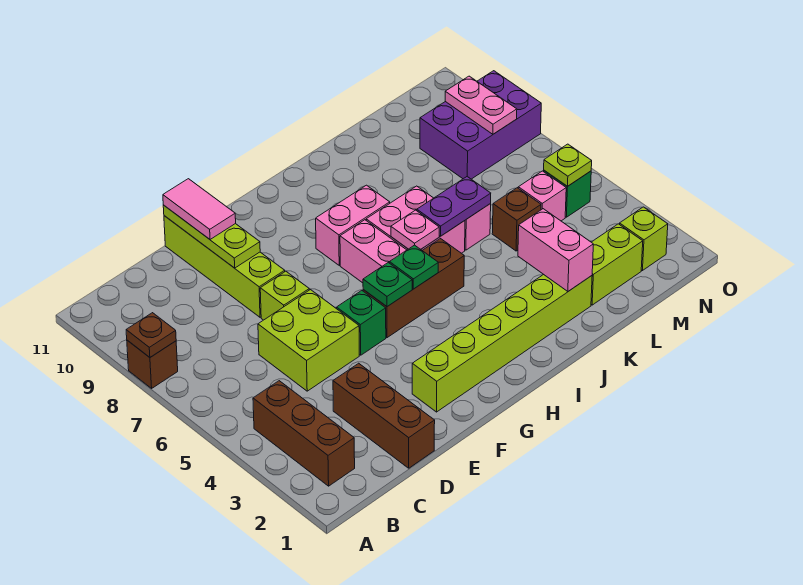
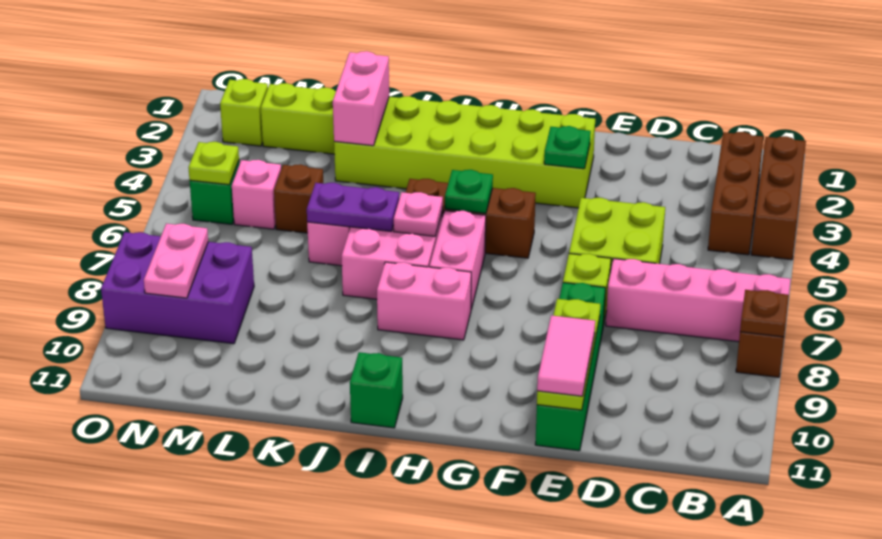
none -> pink brick A7:D7 level 1
brown brick D1:D3 level 1 -> brown brick A2:A4 level 1
lime brick E8:E11 level 1 -> green brick E8:E11 level 1
lime brick F2:K2 level 1 -> lime brick F2:K3 level 1
green brick F5 level 1 -> green brick I11 level 1
green plate G5 level 2 -> green plate F3 level 2

